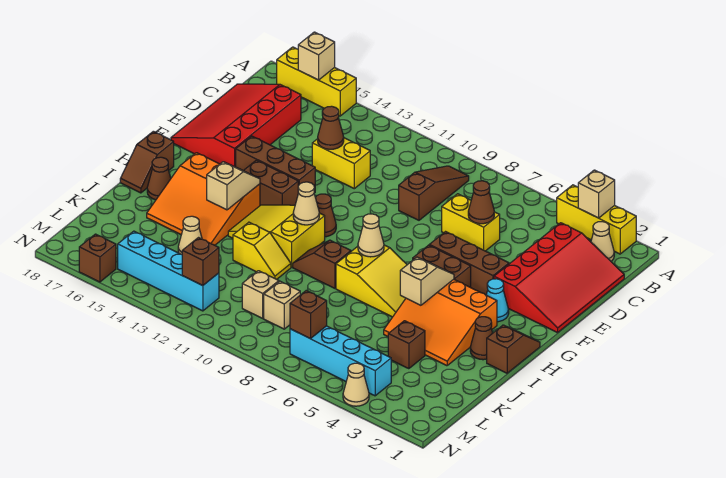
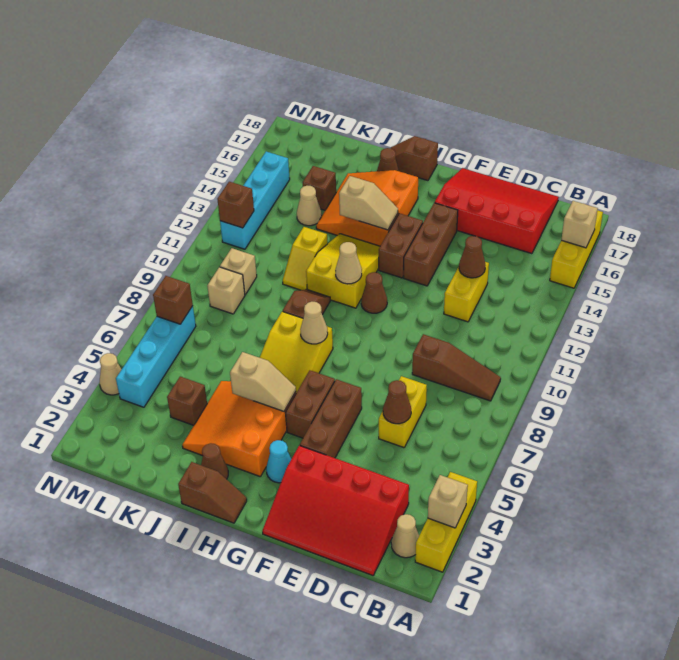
brown brick N16 level 1 -> brown brick K15 level 1

